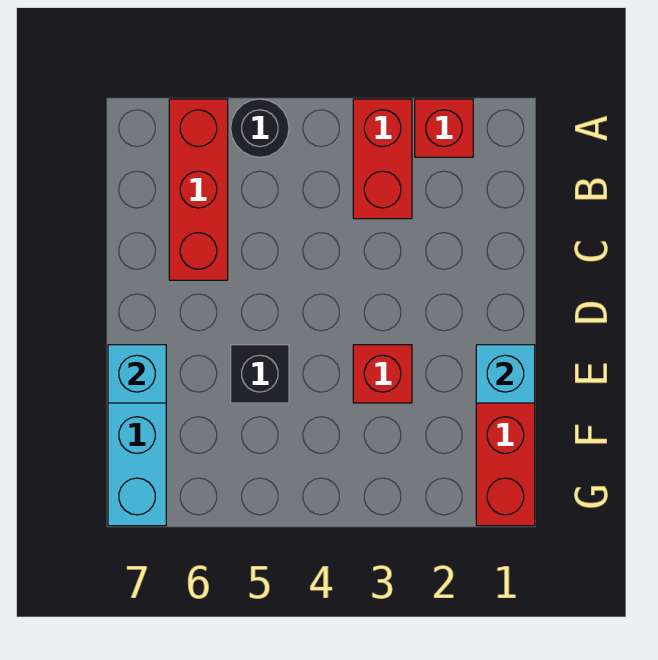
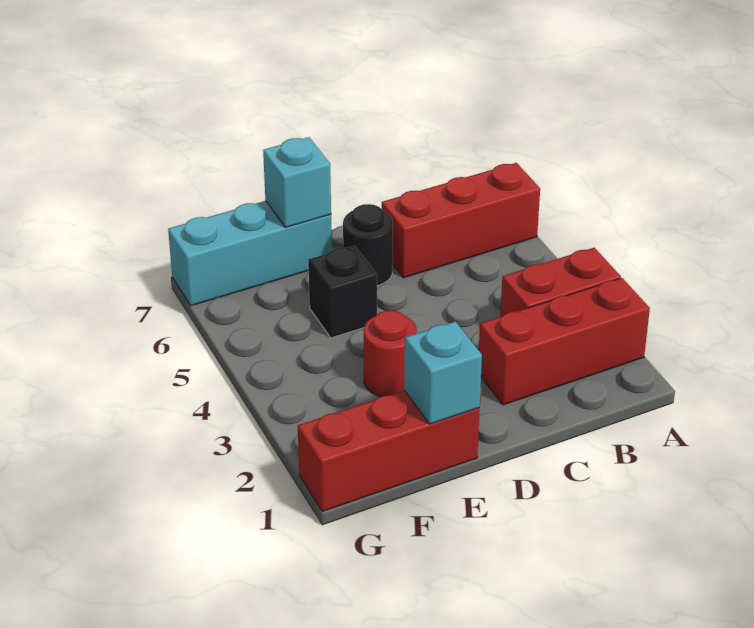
red brick A2 level 1 -> red brick A2:C2 level 1
black round brick A5 level 1 -> black round brick D6 level 1
red brick E3 level 1 -> red round brick E3 level 1

